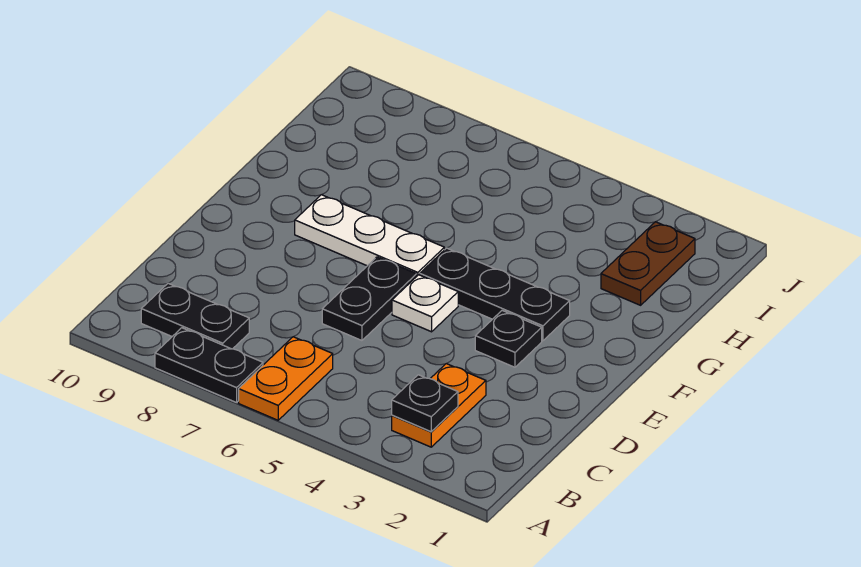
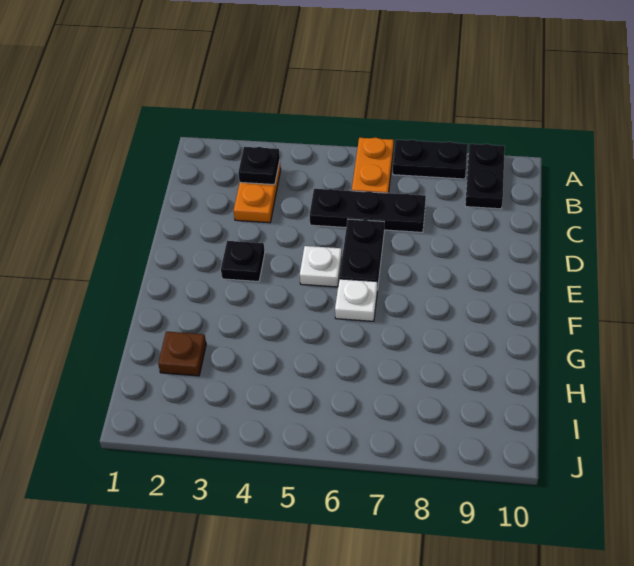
black plate B8:B9 level 1 -> black plate A9:B9 level 1
black plate F3:F5 level 1 -> black plate C5:C7 level 1
white plate F6:F8 level 1 -> white plate F6 level 1
brown plate H2:I2 level 1 -> brown plate H2 level 1

